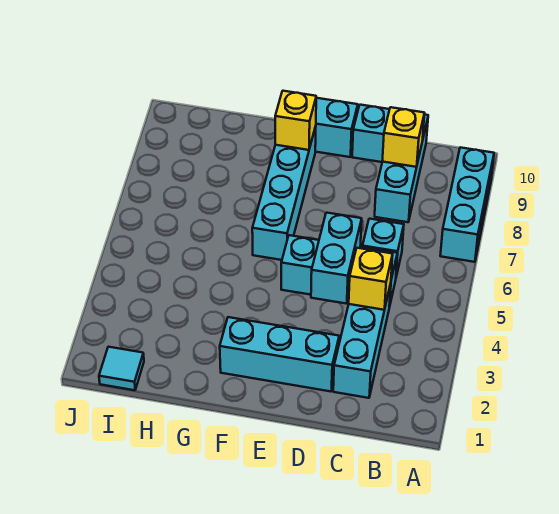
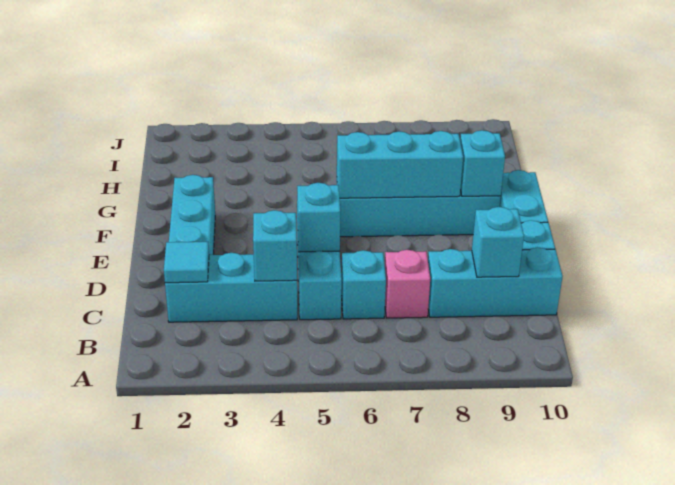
cyan brick A7:A9 level 1 -> cyan brick F6:F8 level 2
yellow brick C4 level 2 -> cyan brick C4 level 2
none -> pink brick C7 level 1
yellow brick C9 level 2 -> cyan brick C9 level 2
cyan brick D4:D5 level 2 -> cyan brick D5 level 2
yellow brick F9 level 2 -> cyan brick F9 level 2
cyan tile I1 level 1 -> cyan tile C2 level 2

